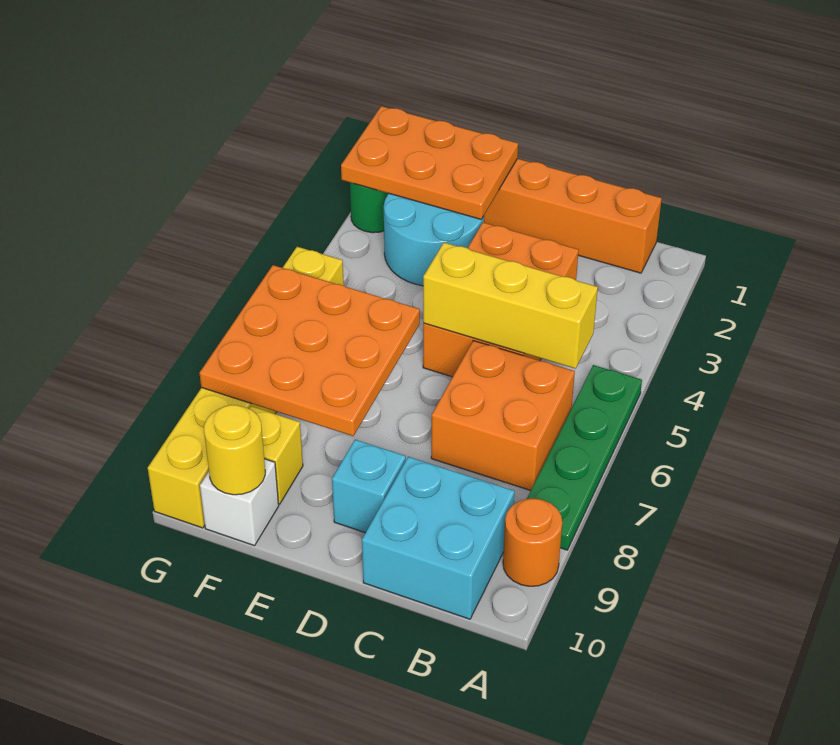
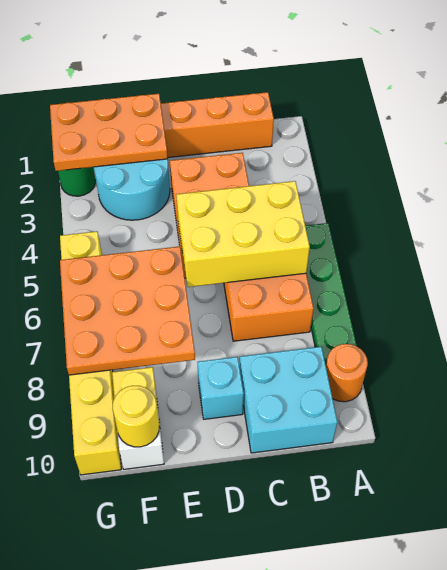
yellow brick B5:D5 level 2 -> yellow brick B5:D6 level 2

